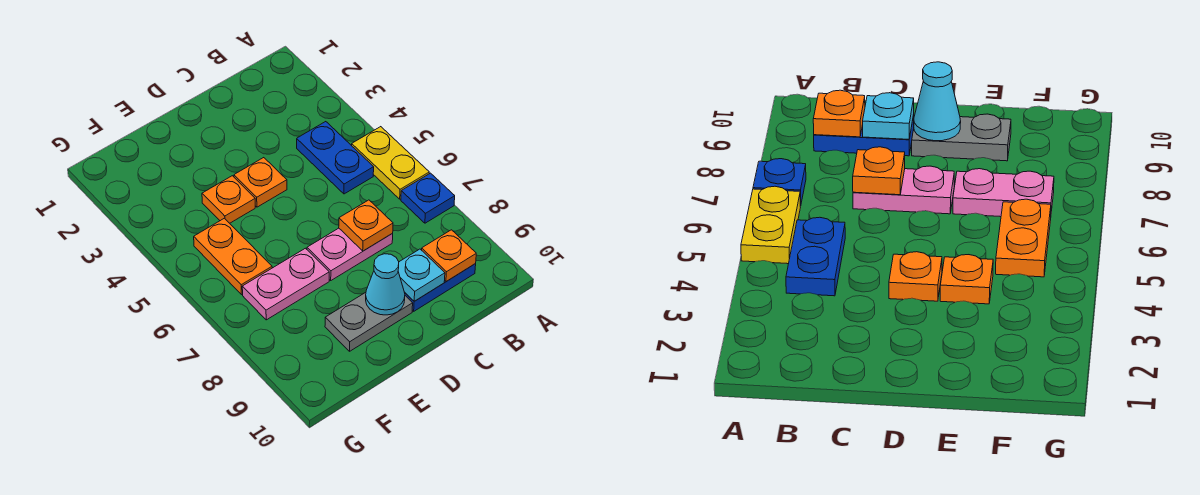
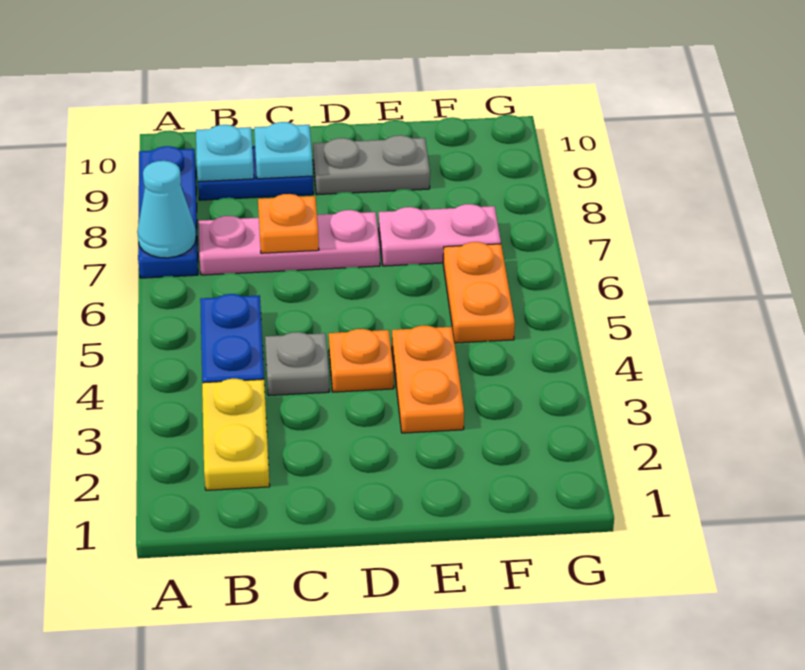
yellow plate A5:A6 level 1 -> yellow plate B2:B3 level 1
blue plate A7 level 1 -> blue plate A7:A9 level 1
orange plate B9 level 2 -> cyan plate B9 level 2
none -> grey plate C4 level 1
pink plate C7:D7 level 1 -> pink plate B7:D7 level 1
cyan cone D9 level 2 -> cyan cone A7 level 2
orange plate E4 level 1 -> orange plate E3:E4 level 1

